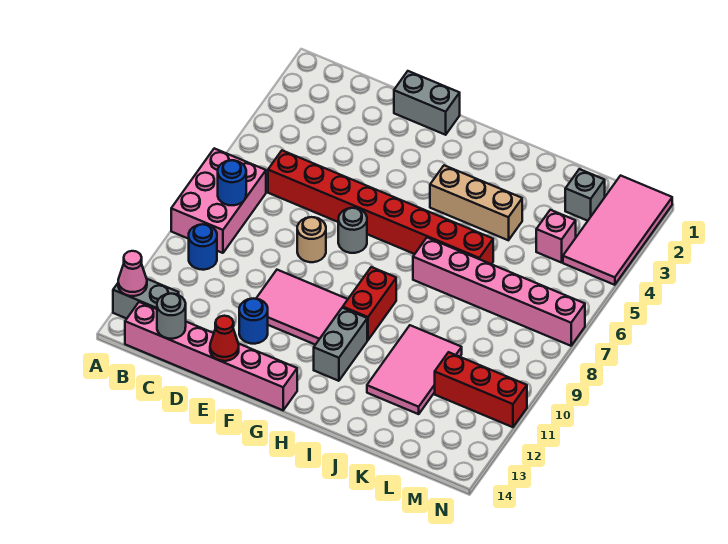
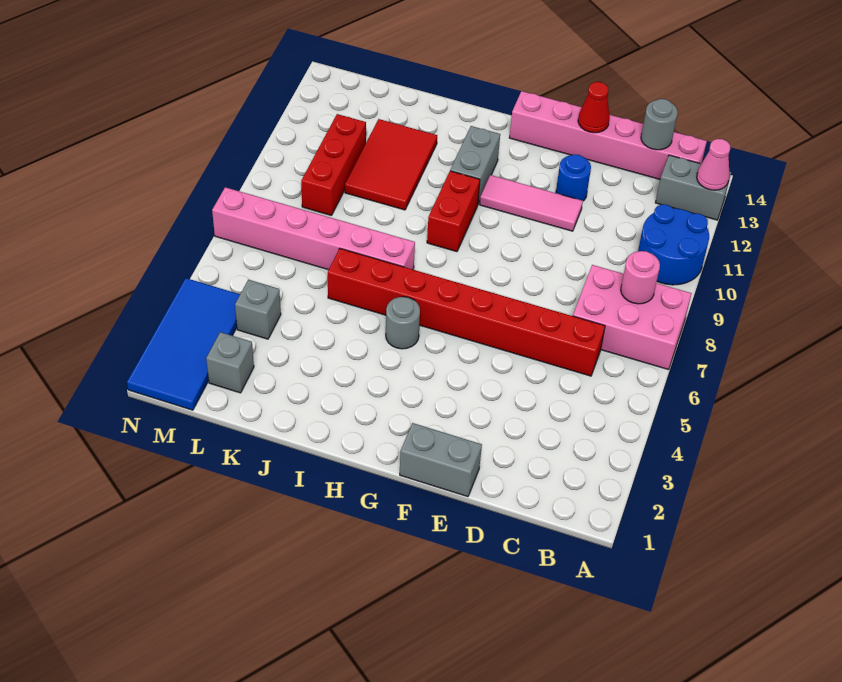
pink brick A7:B9 level 1 -> pink brick A7:C8 level 1
blue round brick B8 level 2 -> pink round brick B8 level 2
blue round brick B10 level 1 -> blue round brick A10:B11 level 1
tan round brick E8 level 1 -> none
pink tile E10:G11 level 1 -> pink tile E11:G11 level 1
grey round brick F7 level 1 -> grey round brick H5 level 1
tan brick H4:J4 level 1 -> none
pink tile J10:K12 level 1 -> red tile J10:K12 level 1
pink brick L4 level 1 -> grey brick L4 level 1
red brick L11:N11 level 1 -> red brick L9:L11 level 1
pink tile M1:N4 level 1 -> blue tile M1:N4 level 1

